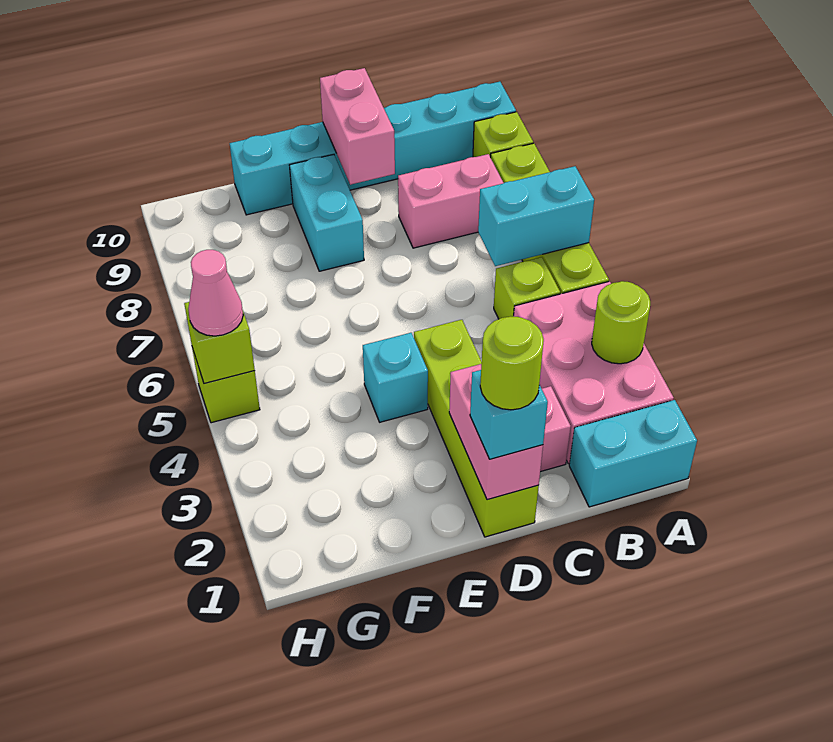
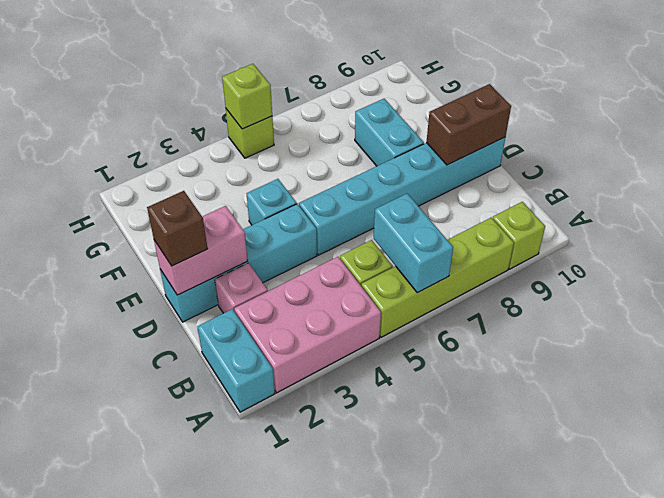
lime round brick A3 level 2 -> none
cyan brick A10:F10 level 1 -> cyan brick D5:D10 level 1
pink brick B8:C8 level 1 -> none
lime brick D1:D4 level 1 -> cyan brick D1:D4 level 1
cyan brick D1 level 3 -> brown brick D1 level 3
lime round brick D1 level 4 -> none
pink brick D9:D10 level 2 -> brown brick D9:D10 level 2
cyan brick E8:E9 level 1 -> cyan brick E8:F8 level 1
pink cone H5 level 3 -> none

